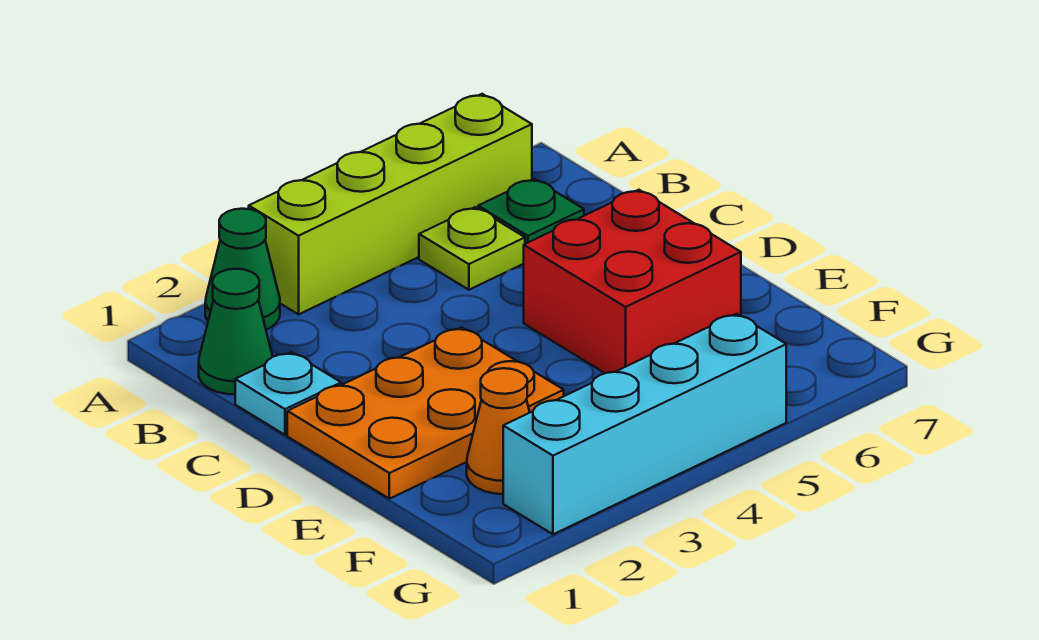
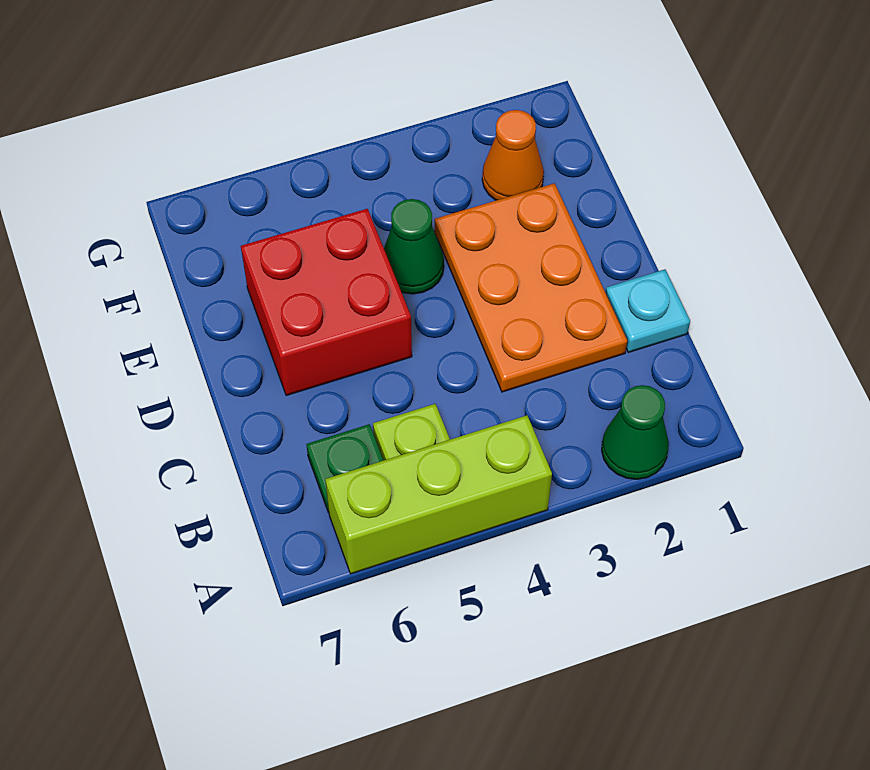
lime brick A3:A6 level 1 -> lime brick A4:A6 level 1
green cone B1 level 1 -> green cone E4 level 1
orange plate D1:E3 level 1 -> orange plate C2:E3 level 1
cyan brick G2:G5 level 1 -> none

